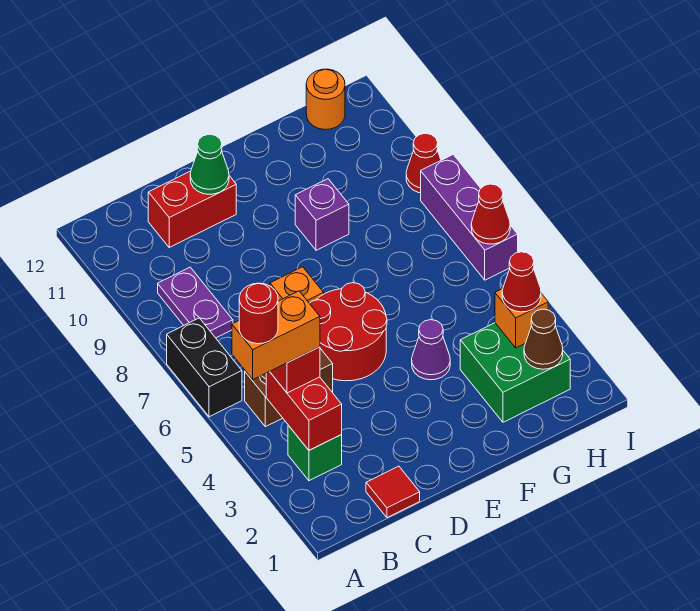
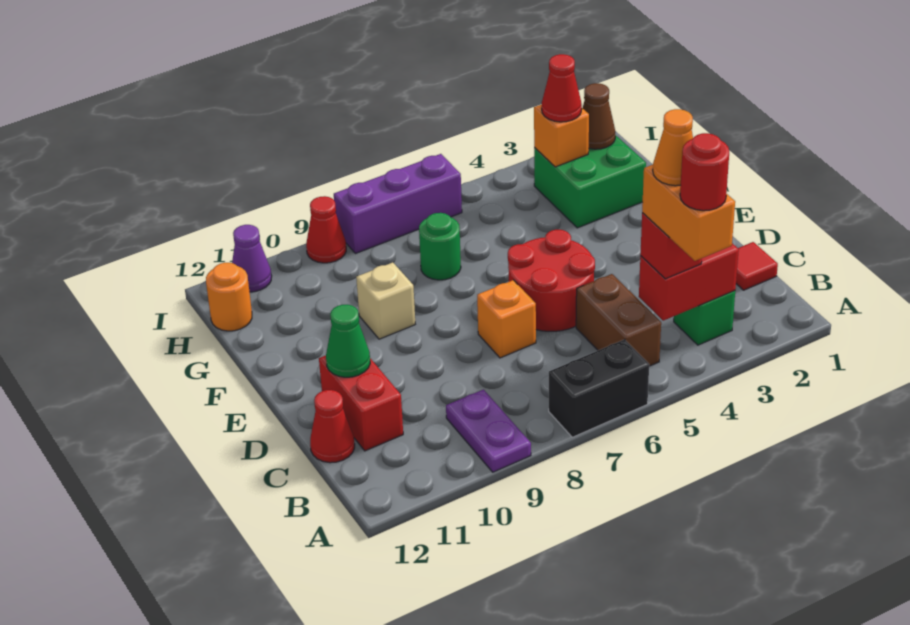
none -> orange cone B4 level 5
purple plate B8:B9 level 1 -> purple plate A9:B9 level 1
purple cone F4 level 1 -> purple cone I11 level 1
purple brick F9 level 1 -> tan brick F9 level 1
none -> green round brick G7 level 1
red cone I6 level 2 -> red cone C12 level 1

